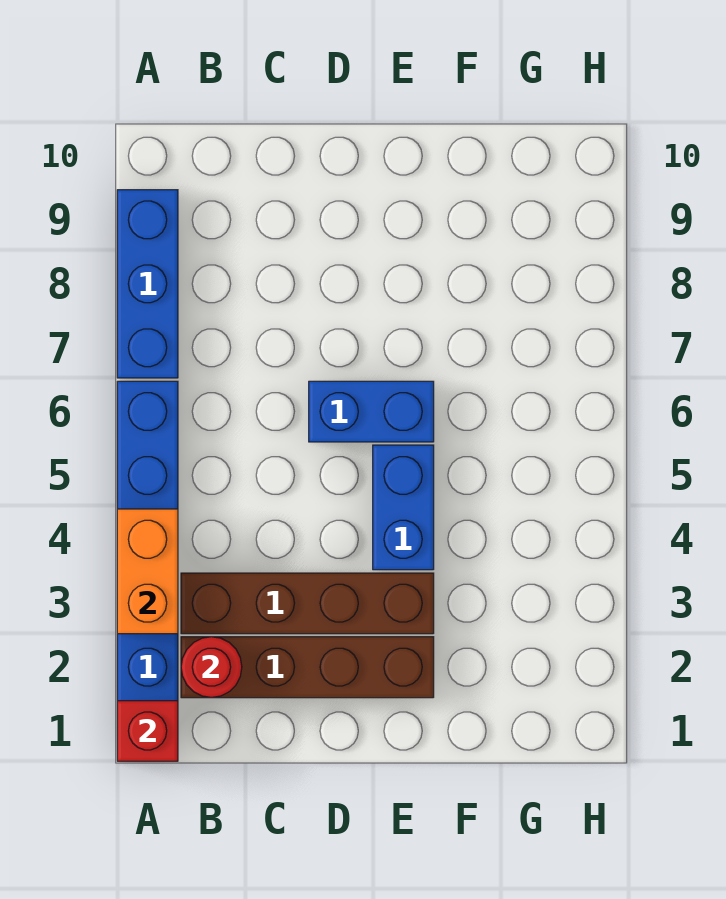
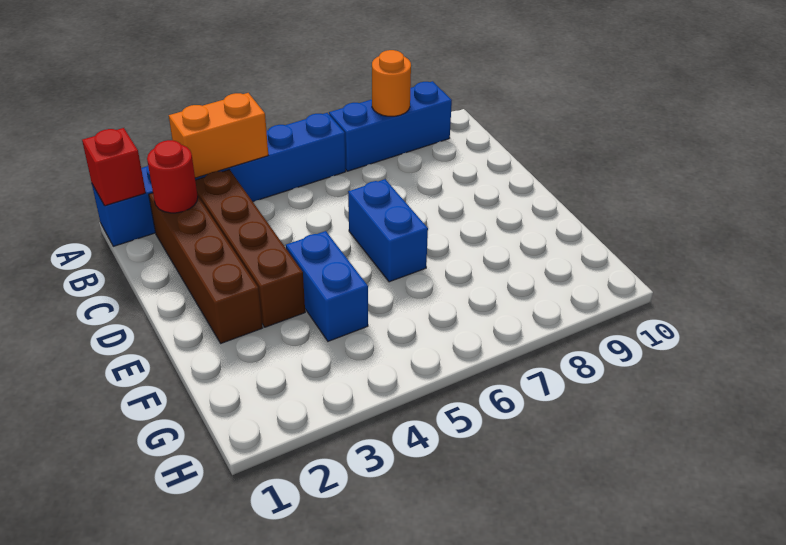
none -> orange round brick A8 level 2
blue brick E4:E5 level 1 -> blue brick E4:F4 level 1

